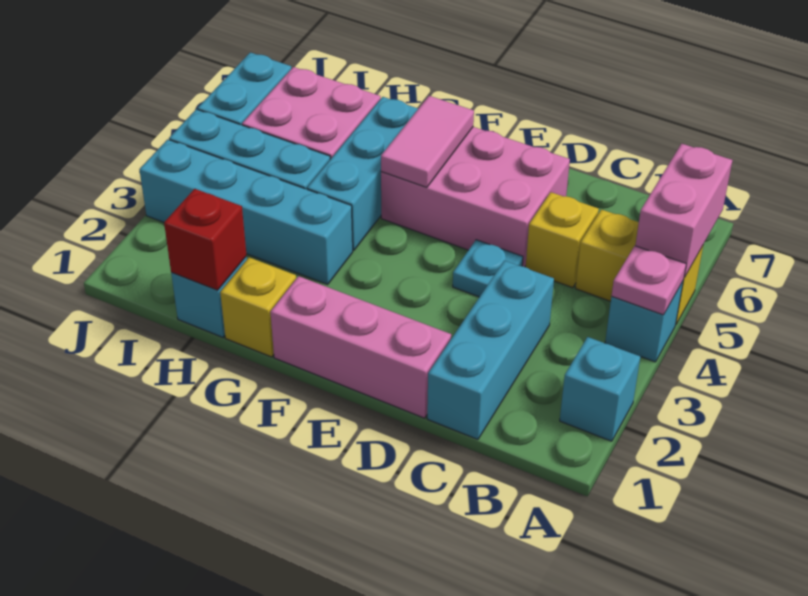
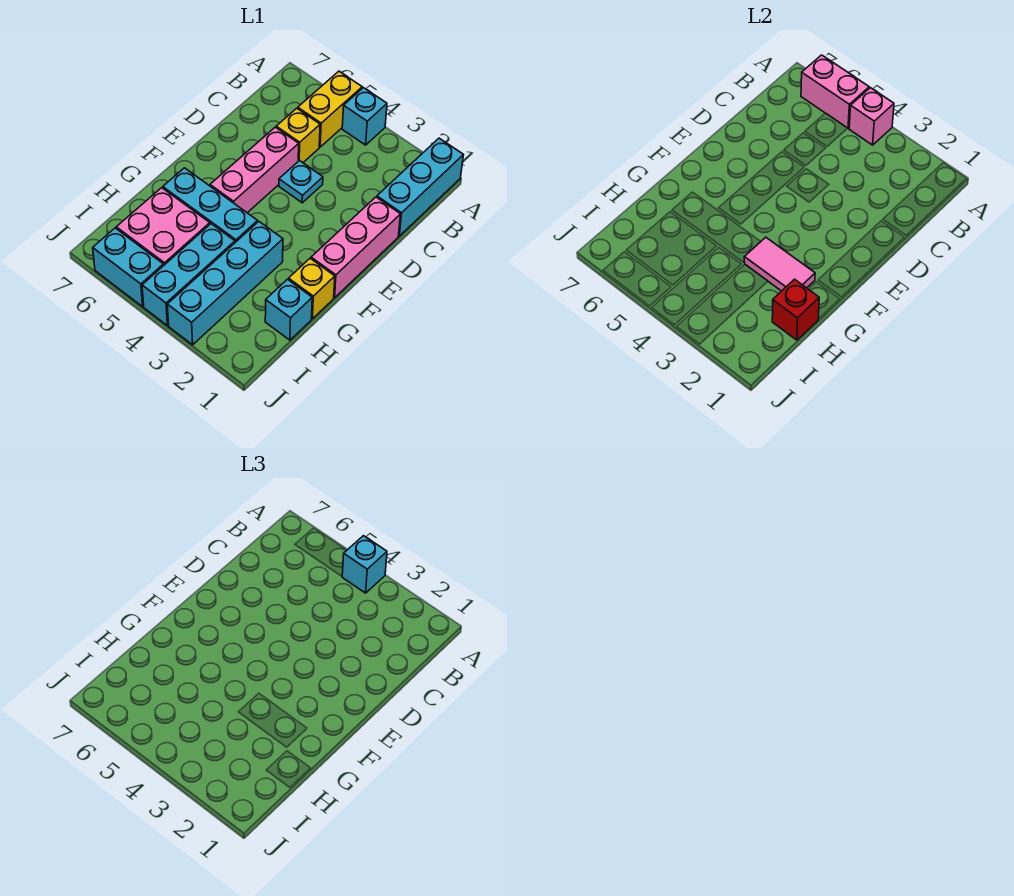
cyan brick A2 level 1 -> cyan brick A4 level 3
pink plate A4 level 2 -> pink brick A4 level 2
cyan brick C1:C3 level 1 -> cyan brick A1:C1 level 1
pink brick D5:F6 level 1 -> pink brick D5:F5 level 1
pink tile F5:F6 level 2 -> pink tile G2:G3 level 2

